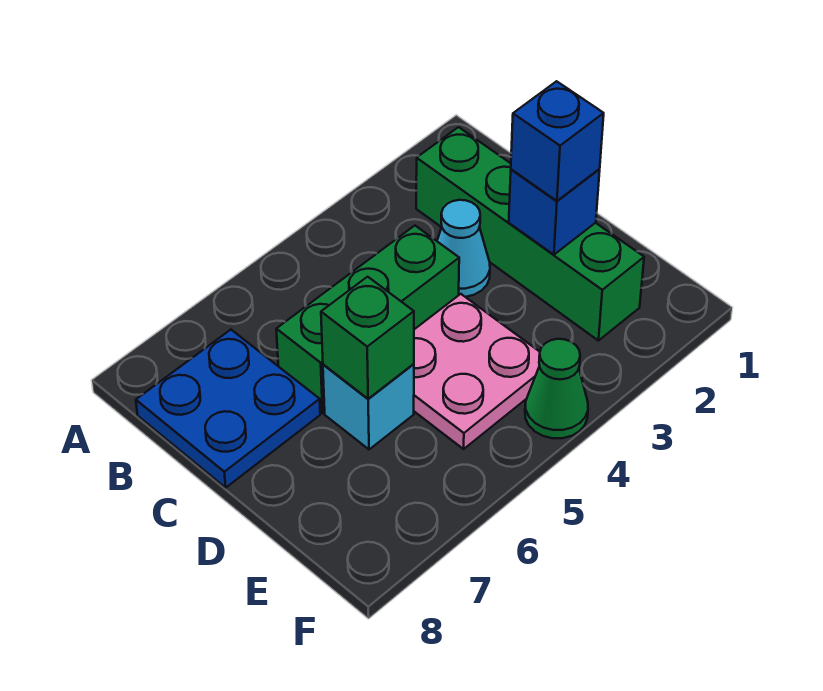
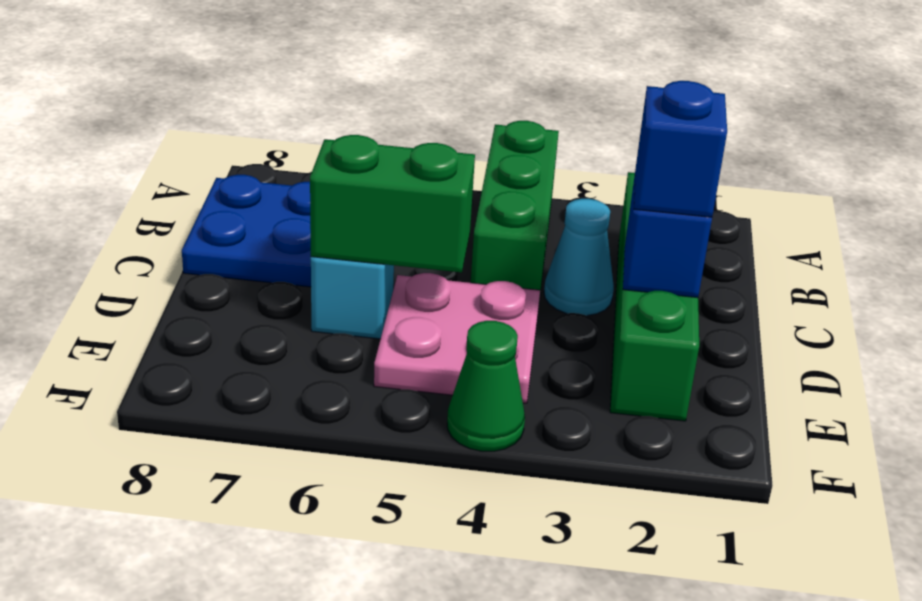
green brick C4:C6 level 1 -> green brick A4:C4 level 1
green brick D6 level 2 -> green brick D5:D6 level 2

